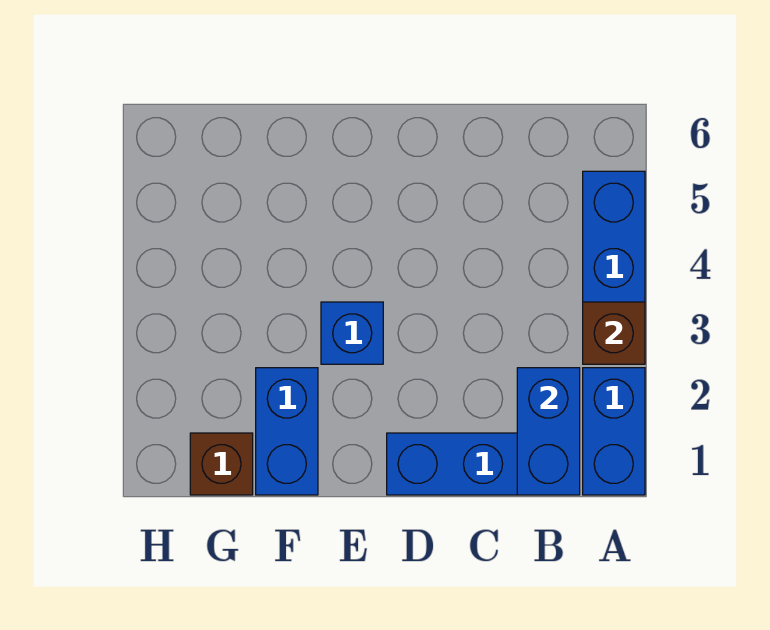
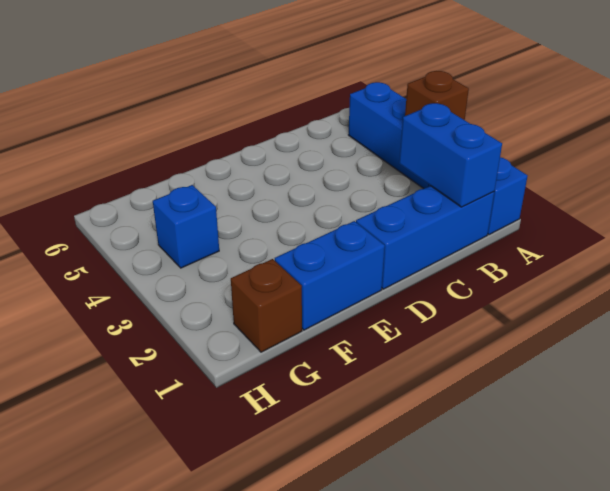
blue brick E3 level 1 -> blue brick G4 level 1
blue brick F1:F2 level 1 -> blue brick E1:F1 level 1

